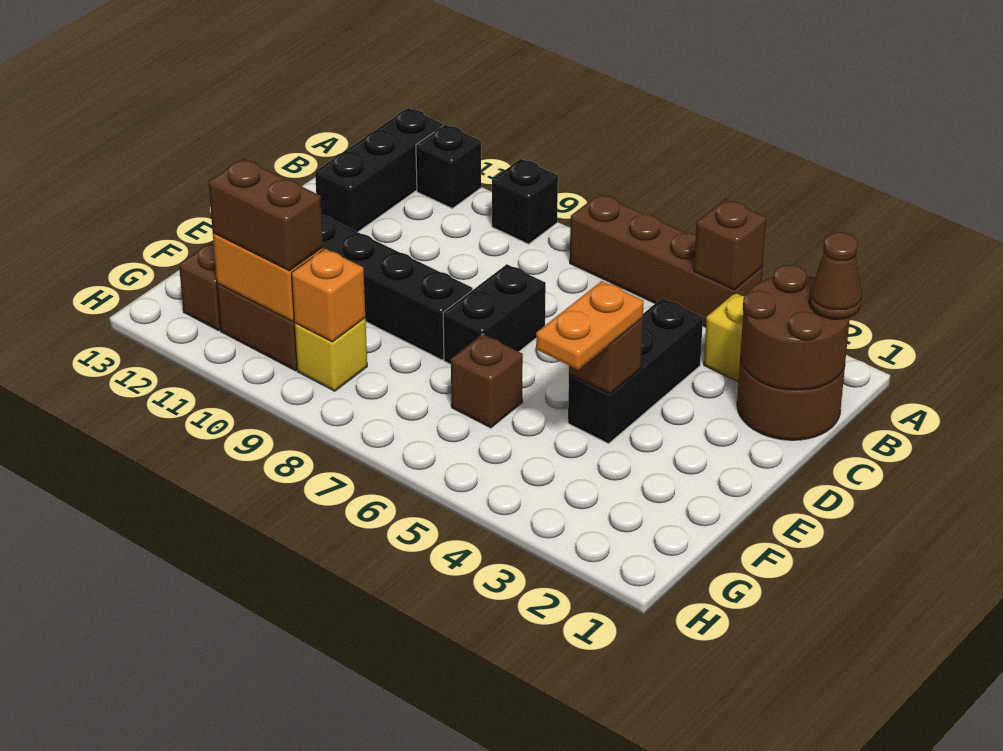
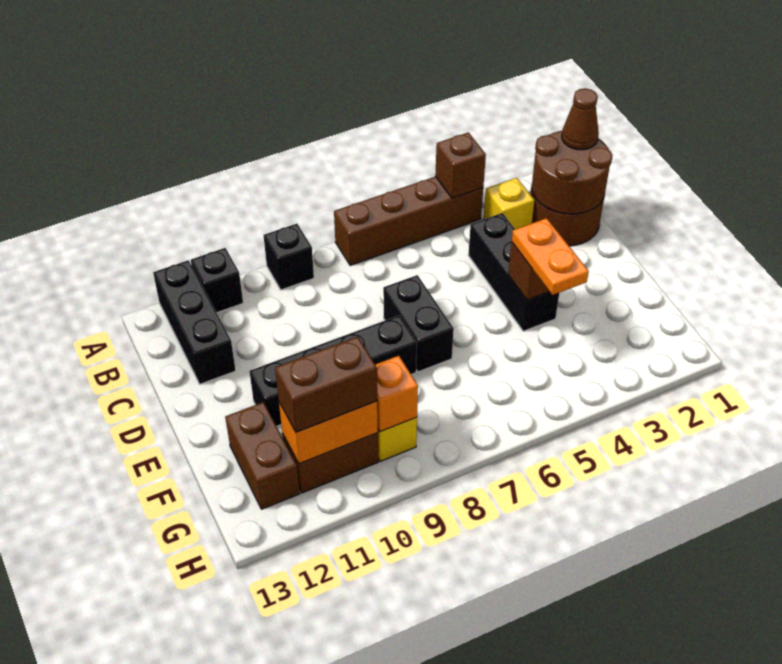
brown brick F6 level 1 -> none

